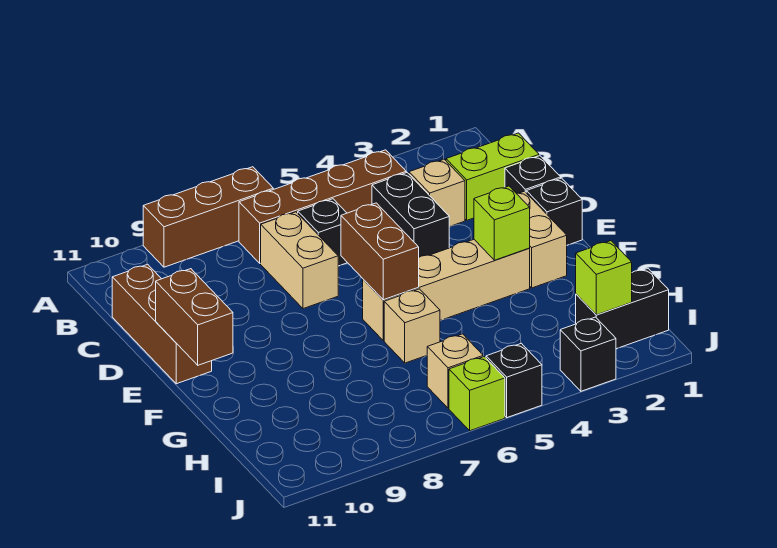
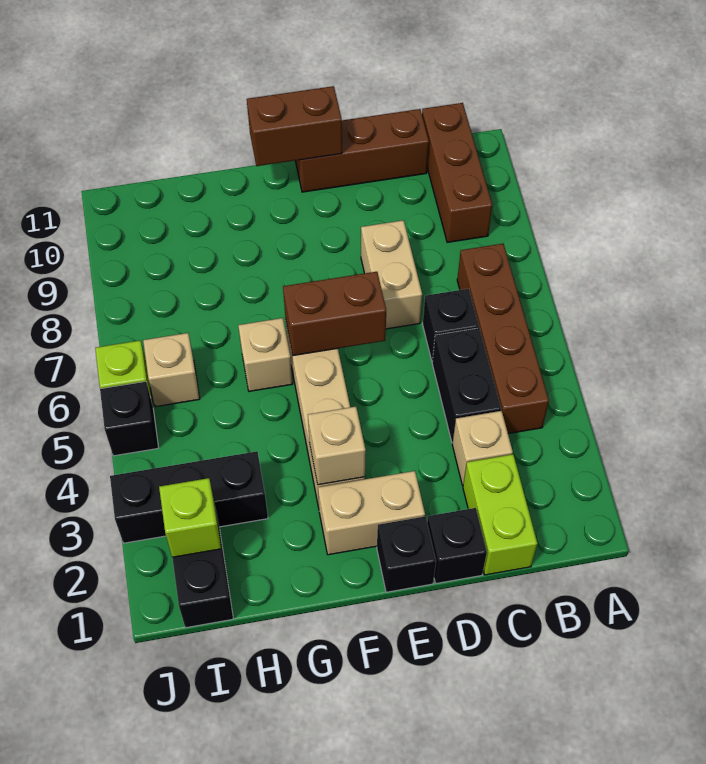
brown brick A7:A9 level 1 -> brown brick B9:B11 level 1
black brick C4:D4 level 1 -> black brick C4:C5 level 1
tan brick C7:D7 level 1 -> tan brick D7:D8 level 1
lime brick F3 level 2 -> tan brick F3 level 2
black brick J3 level 1 -> black brick H3:J3 level 1

